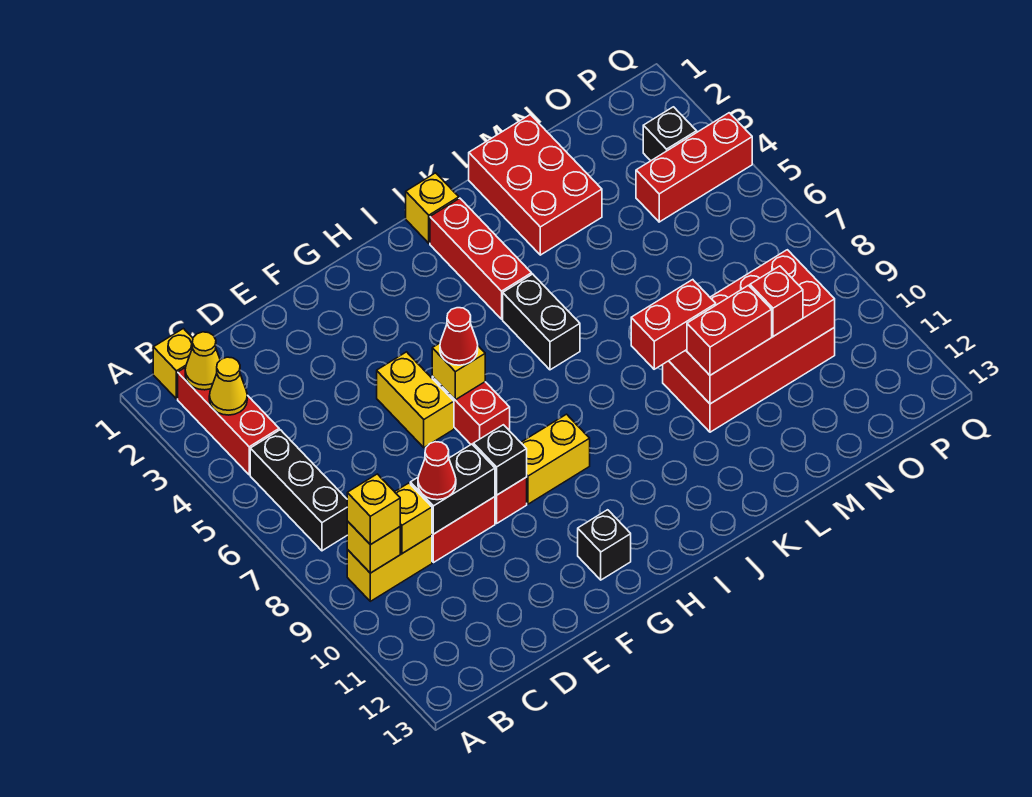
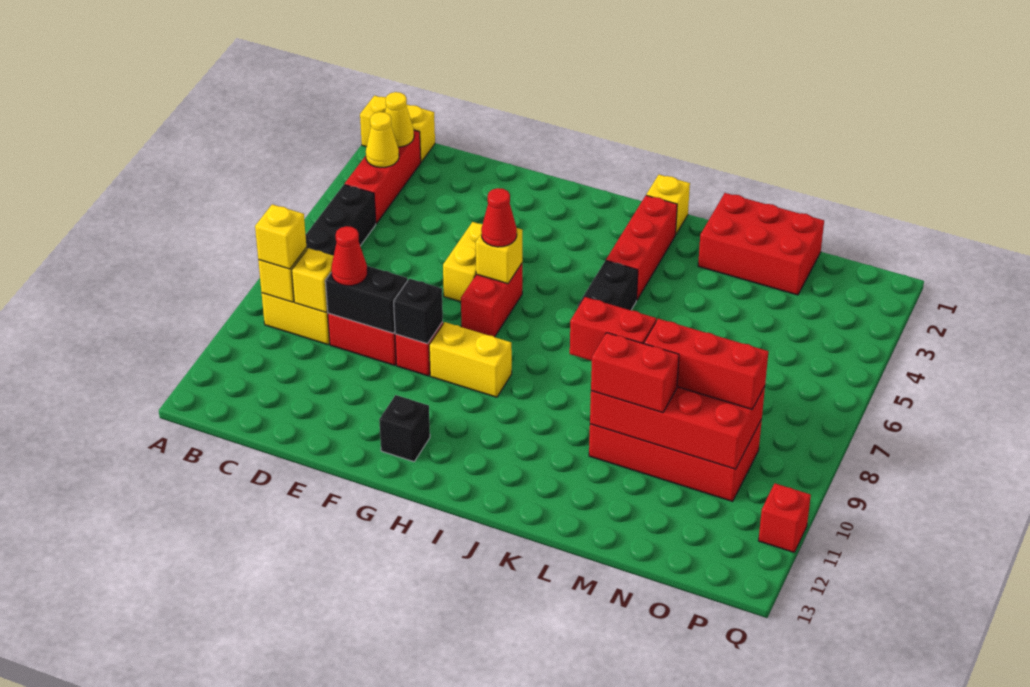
yellow brick B1 level 1 -> yellow brick A1:B1 level 1
red brick L1:M3 level 1 -> red brick L1:N2 level 1
red brick N10 level 3 -> red brick Q11 level 1
red brick O4:Q4 level 1 -> red brick M9:O9 level 3
black brick P3 level 1 -> none

